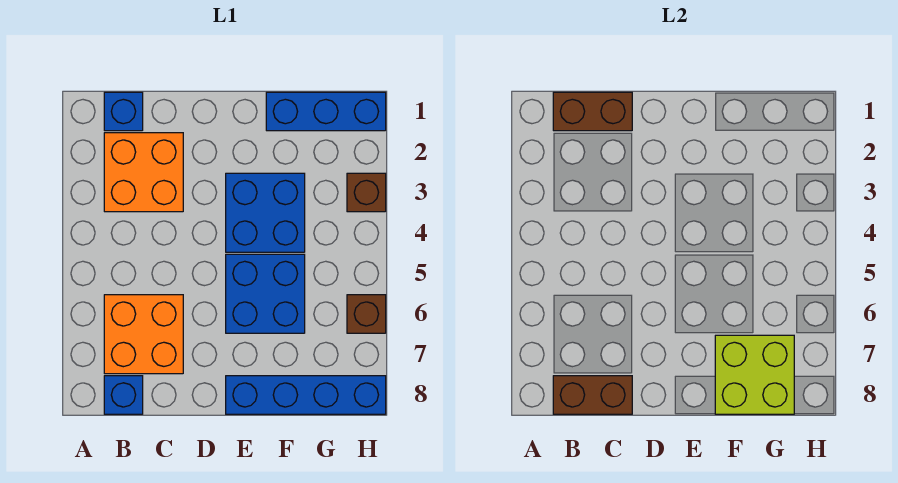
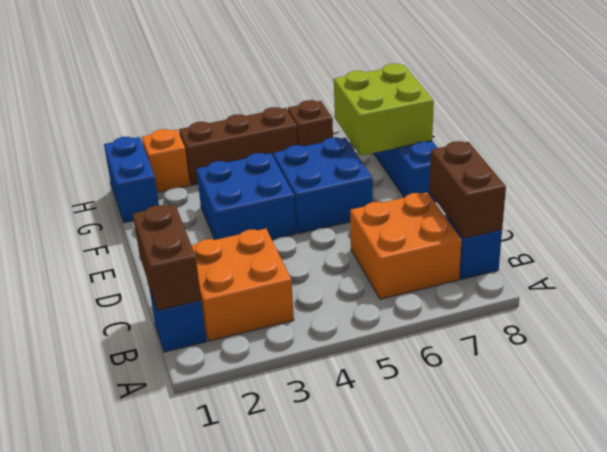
blue brick F1:H1 level 1 -> blue brick G1:H1 level 1
none -> orange brick H2 level 1
brown brick H3 level 1 -> brown brick H3:H5 level 1

